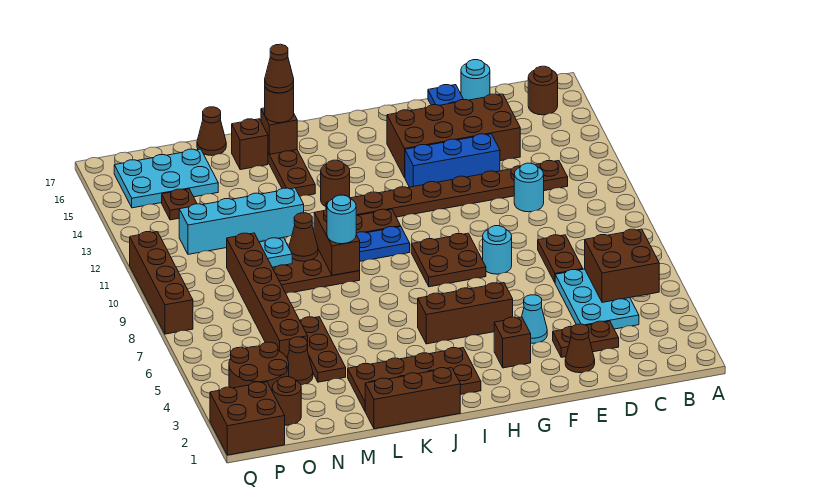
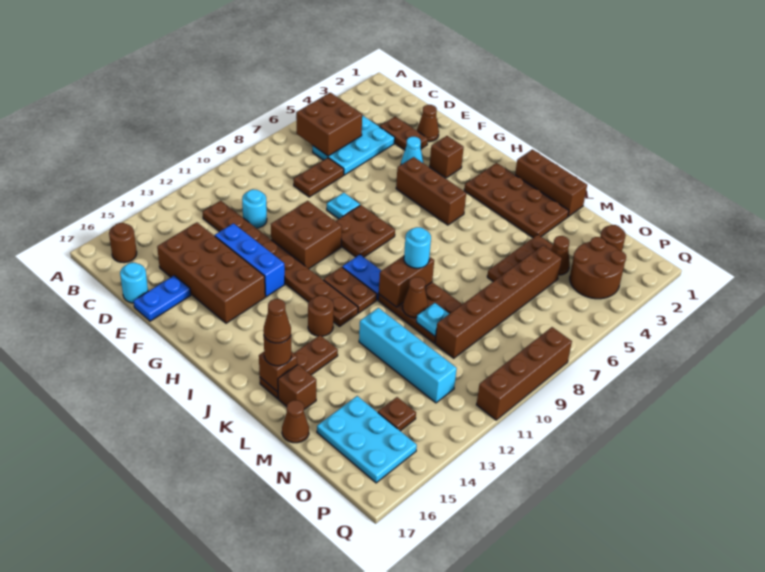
cyan round brick F8 level 1 -> cyan plate F8 level 1
brown brick P1:Q2 level 1 -> brown brick F10:G11 level 1

